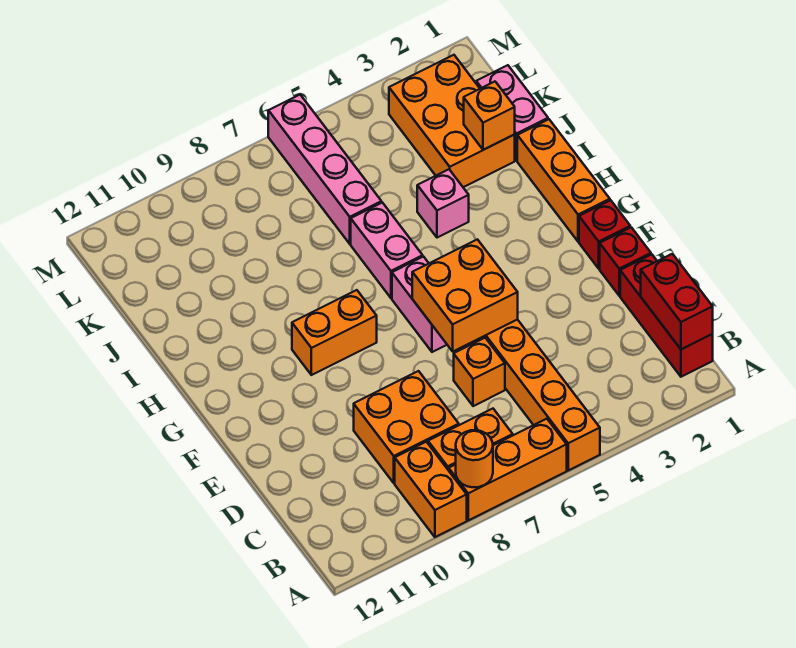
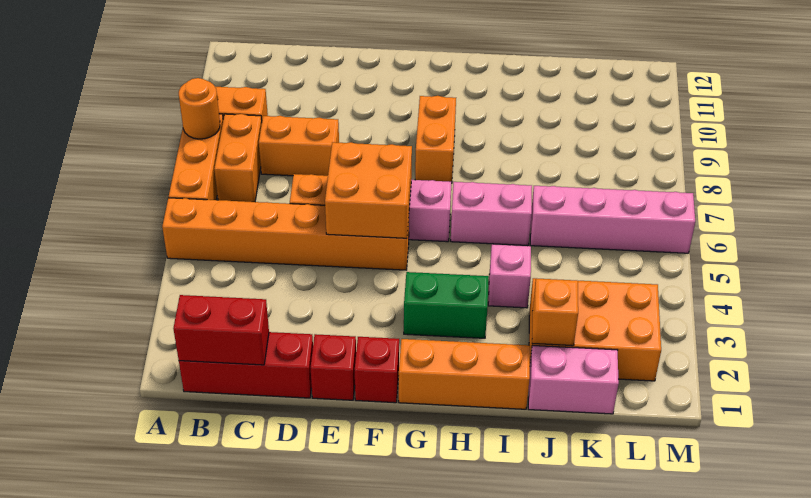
orange brick C8:D9 level 1 -> orange brick C8:D8 level 1
none -> green brick G3:H3 level 1

